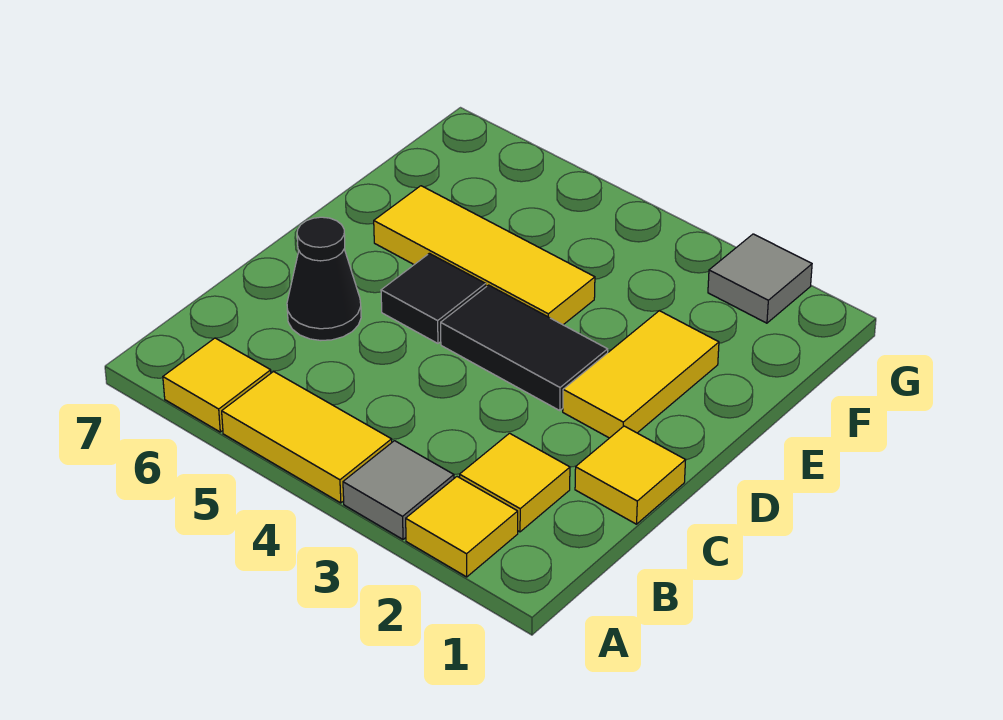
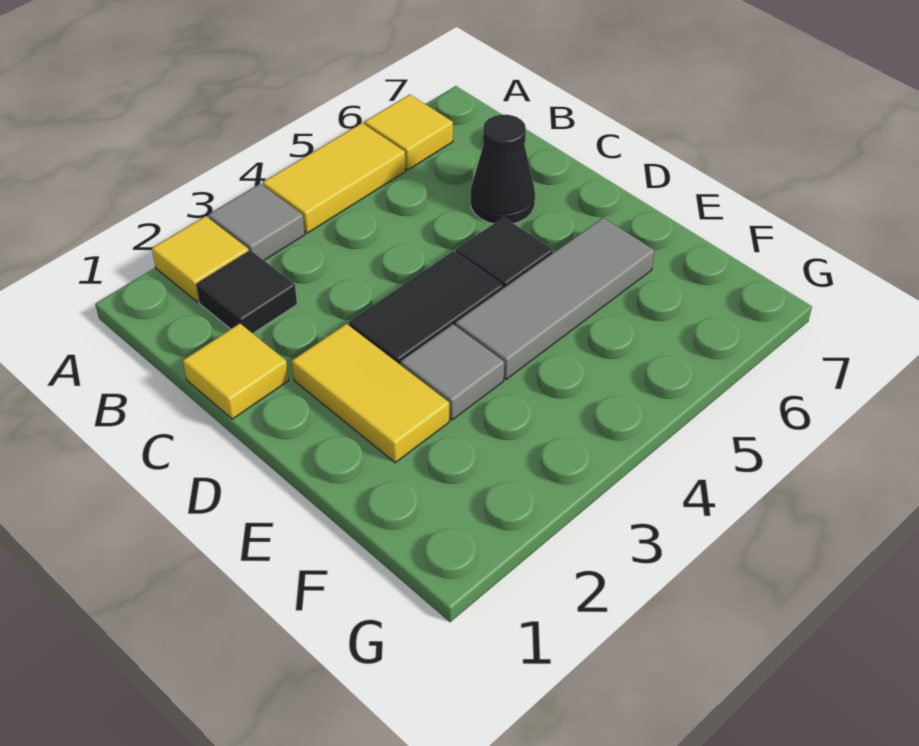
yellow tile B2 level 1 -> black tile B2 level 1
yellow tile E4:E6 level 1 -> grey tile E4:E6 level 1
grey tile G2 level 1 -> grey tile E3 level 1

